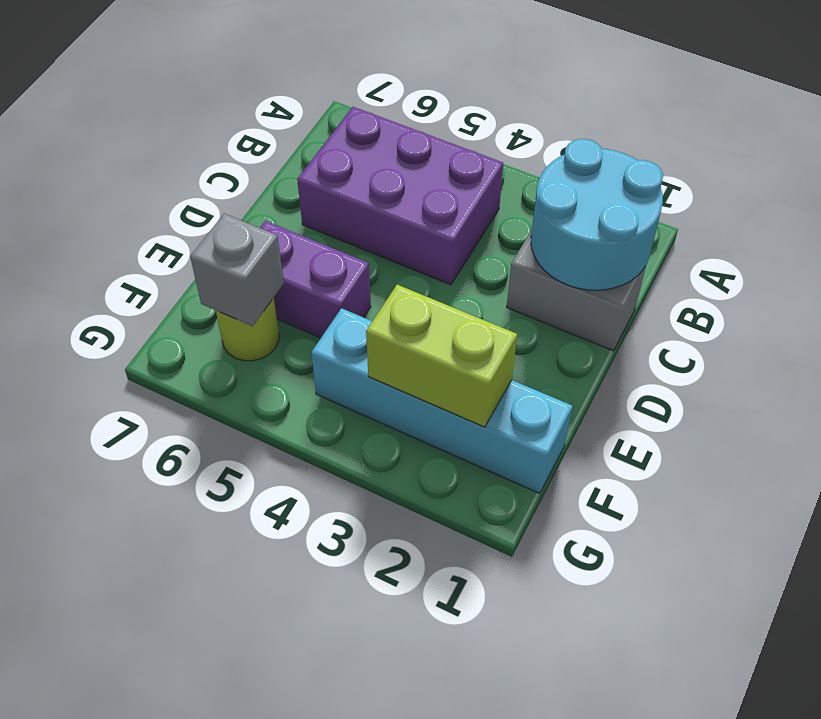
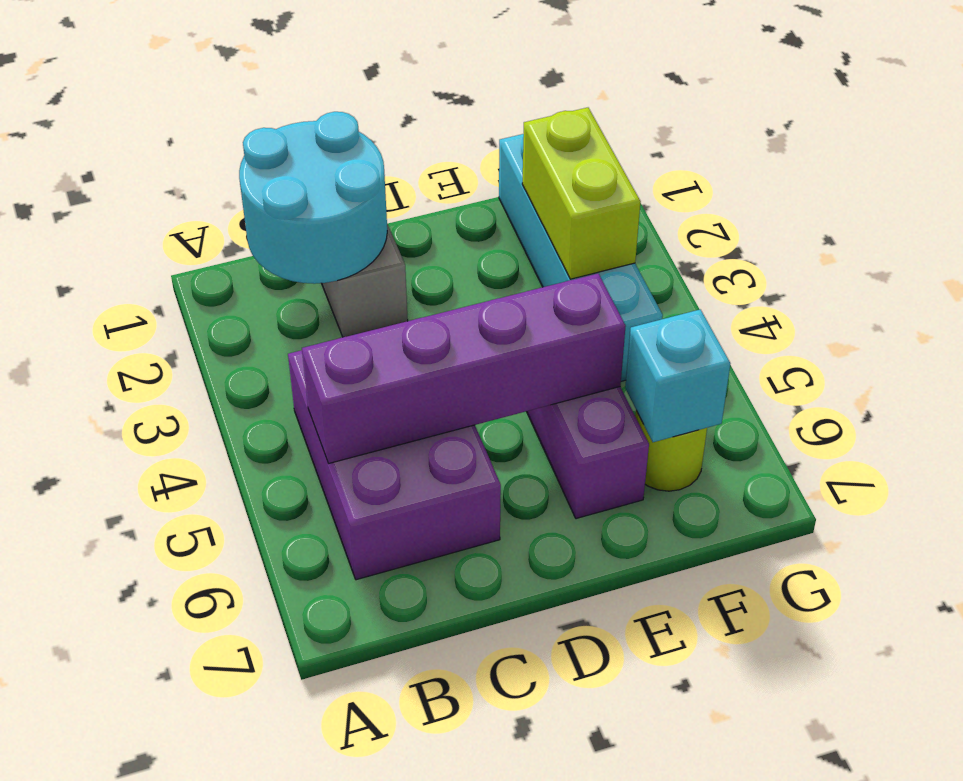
none -> purple brick B5:E5 level 2
grey brick F6 level 2 -> cyan brick F6 level 2

